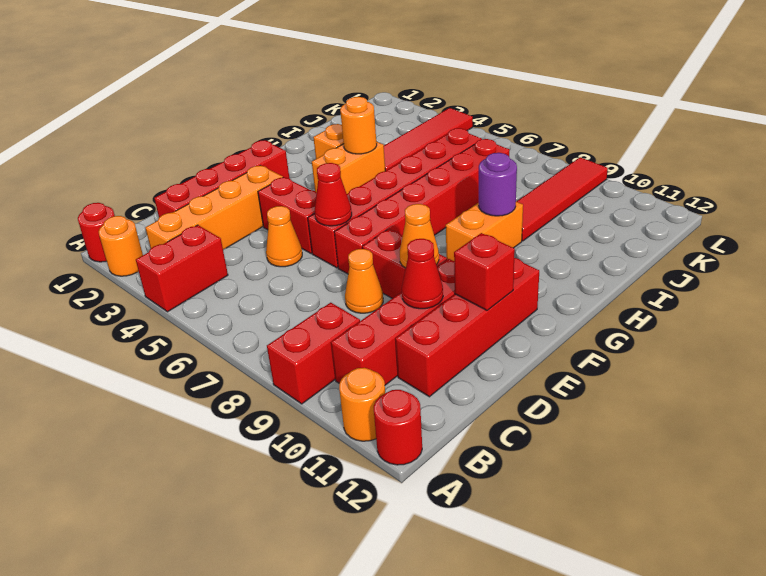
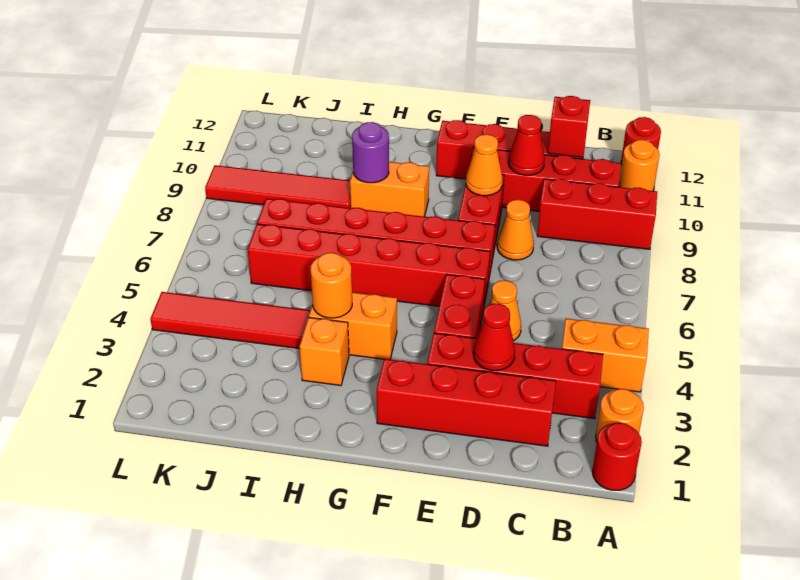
red brick A4:B4 level 1 -> orange brick A4:B4 level 1
red brick A9:B9 level 1 -> red brick A9:C9 level 1
orange brick B3:E3 level 1 -> red brick B3:E3 level 1
red cone E6 level 2 -> red cone D3 level 2
red brick E11 level 2 -> red brick C11 level 2

